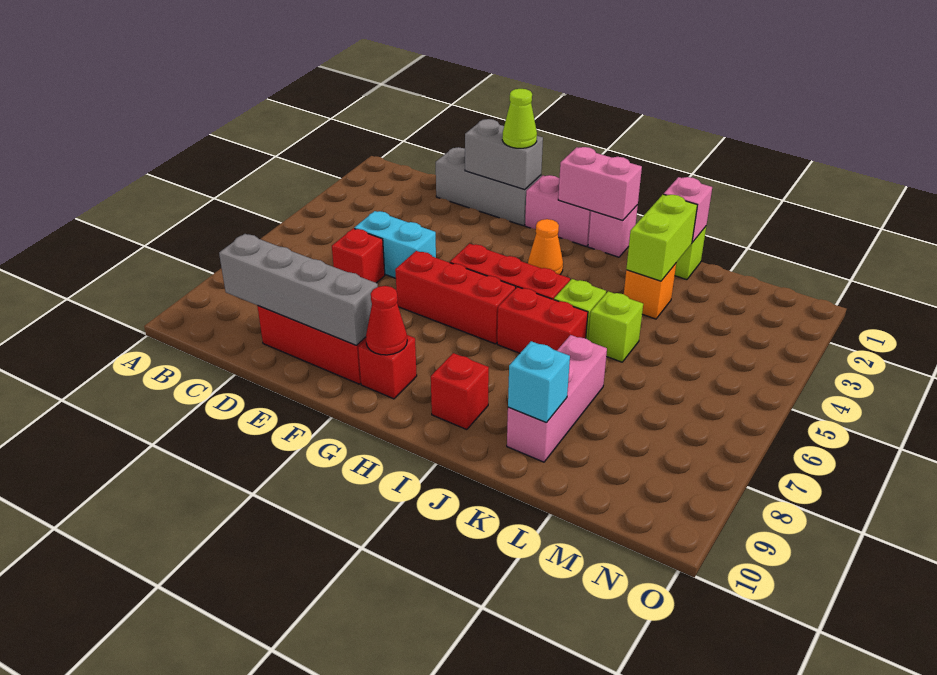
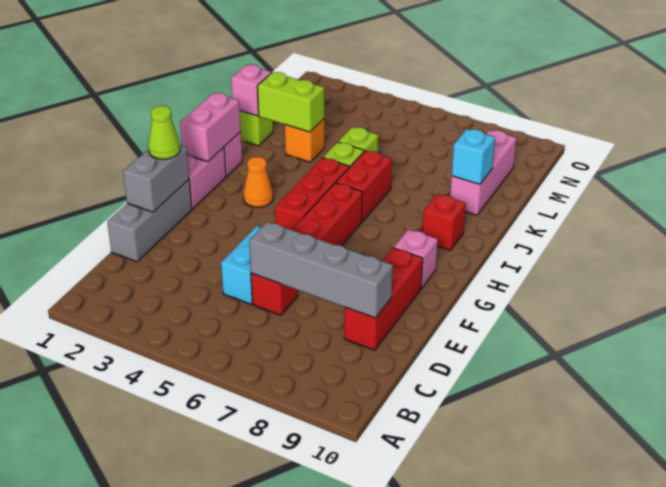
grey brick C9:F9 level 2 -> grey brick D6:D9 level 2
red brick G9 level 1 -> pink brick G9 level 1
red cone G9 level 2 -> none
pink brick K7:K9 level 1 -> pink brick K9:M9 level 1

